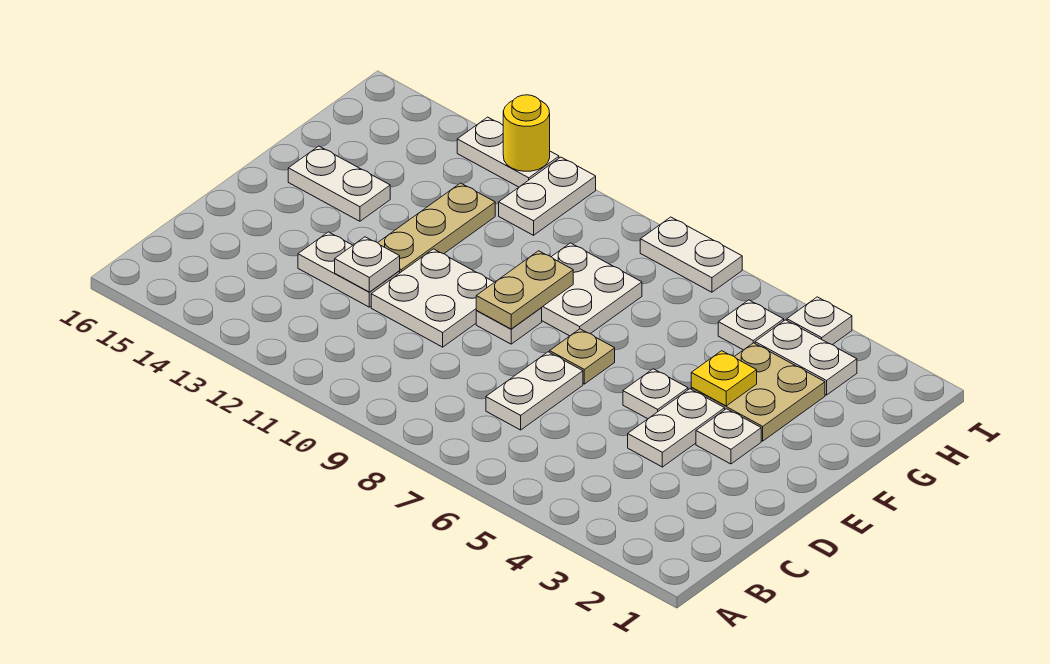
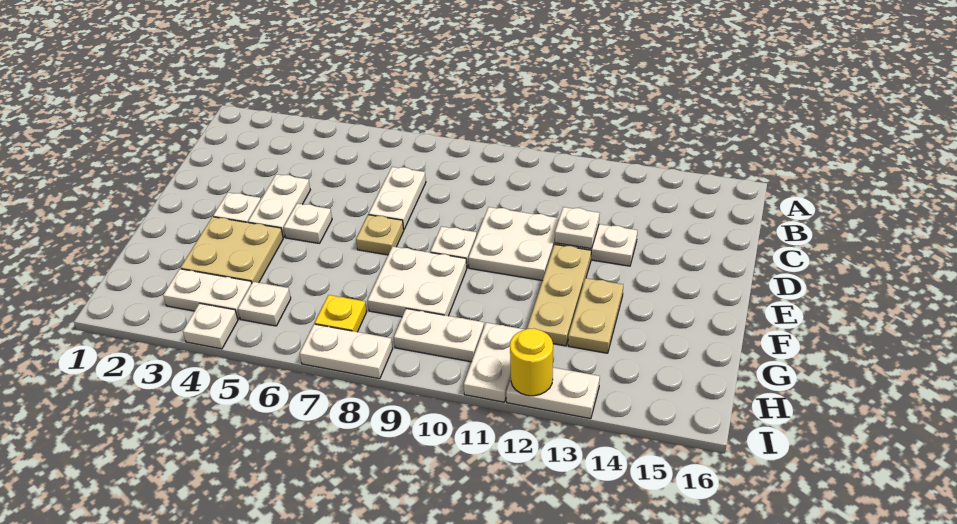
tan plate E9:F9 level 2 -> tan plate F13:G13 level 1
yellow plate F4 level 2 -> yellow plate H7 level 1
white plate F14:F15 level 1 -> white plate H9:H10 level 1

